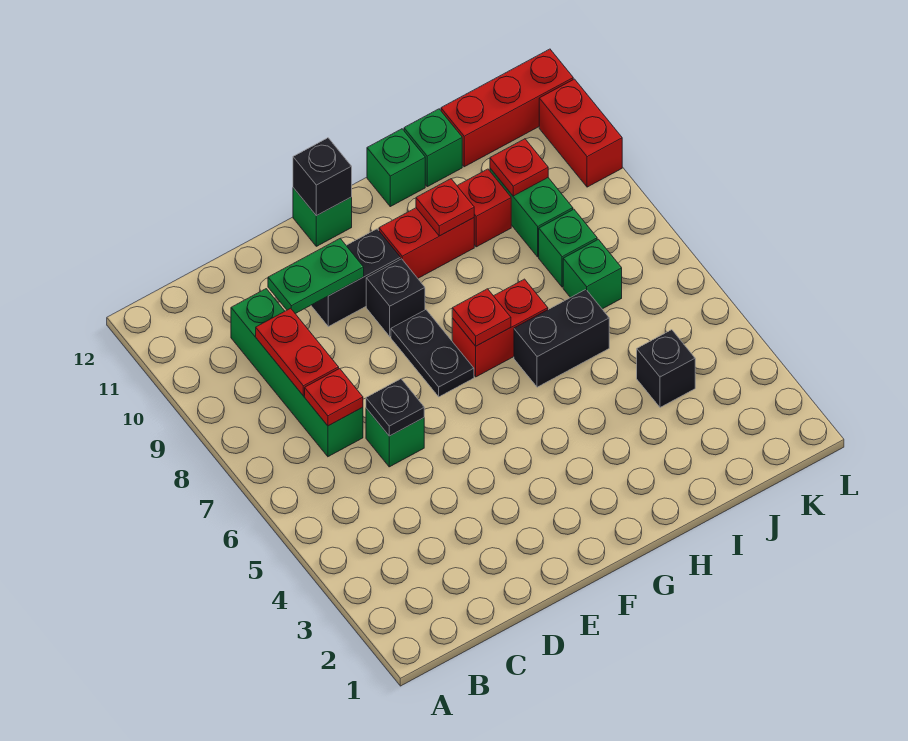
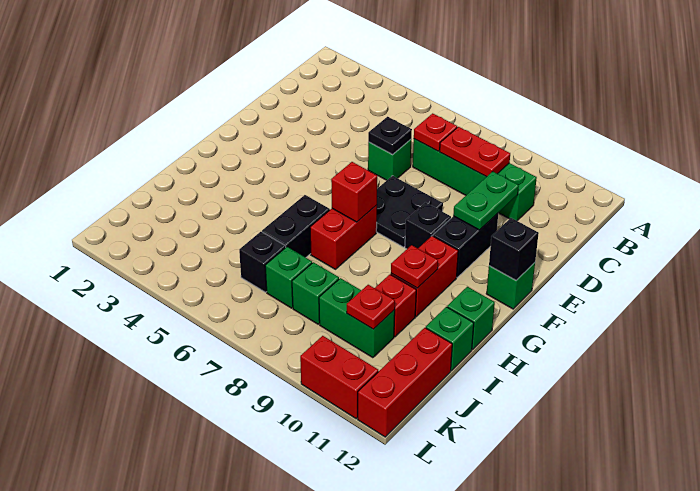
black plate F7:F8 level 1 -> black plate E7:F8 level 1
red plate G7 level 2 -> red brick G7 level 2
black brick J4 level 1 -> black brick J6 level 1

